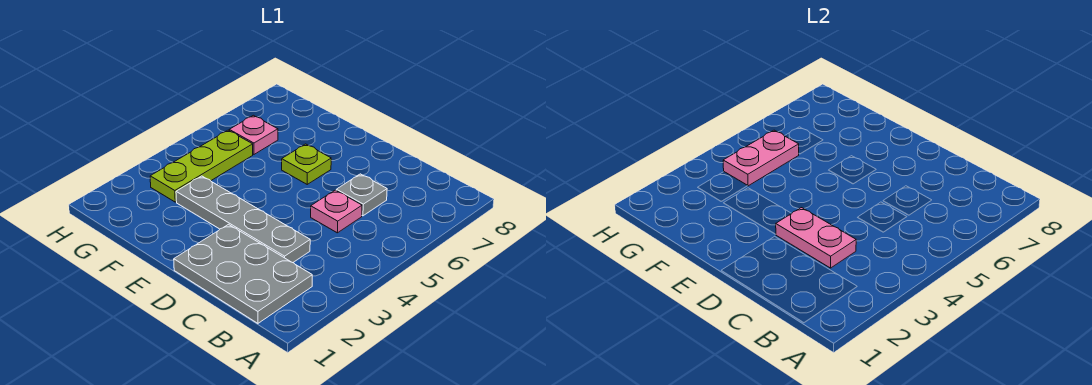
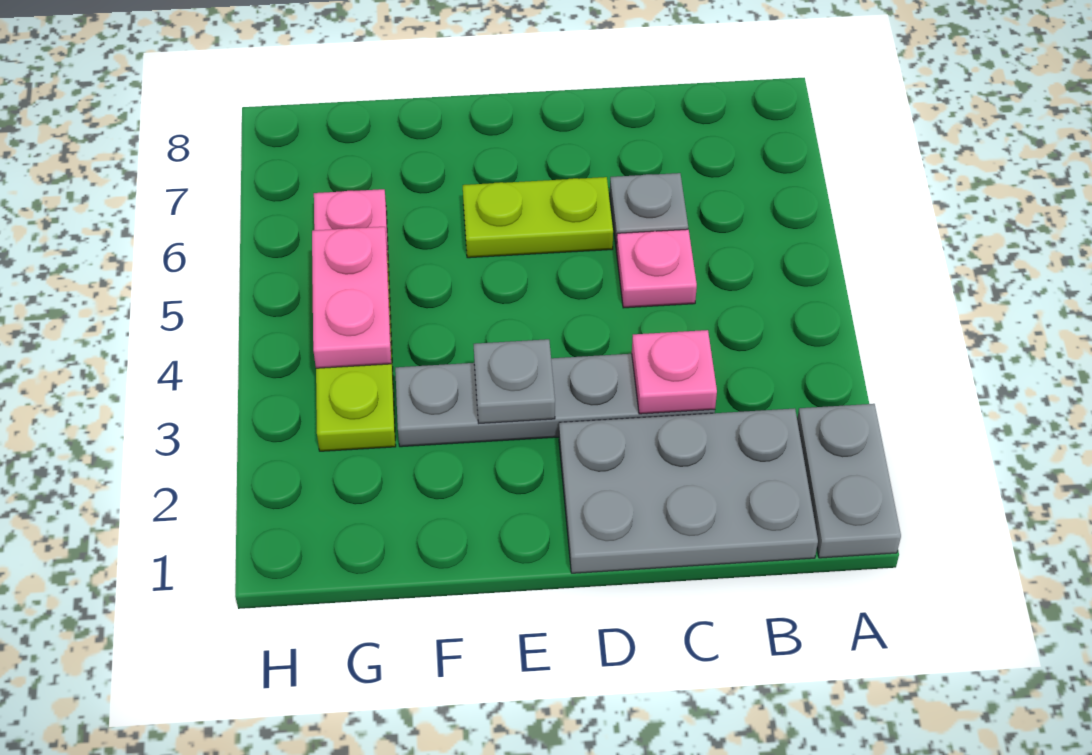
none -> grey plate A1:A2 level 1
pink plate C3:D3 level 2 -> pink plate C3 level 2
none -> grey plate E3 level 2
lime plate E6 level 1 -> lime plate D6:E6 level 1

